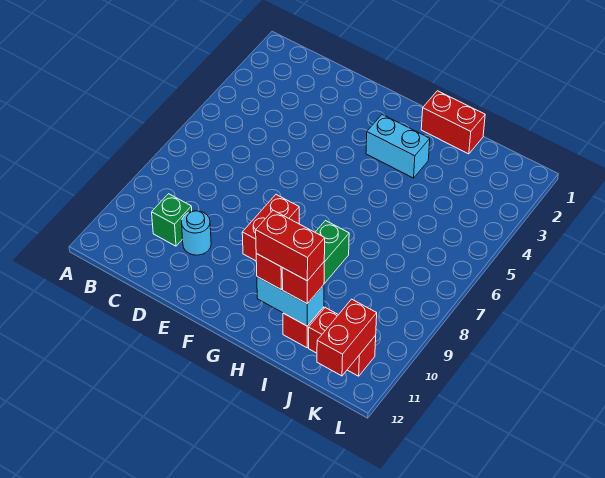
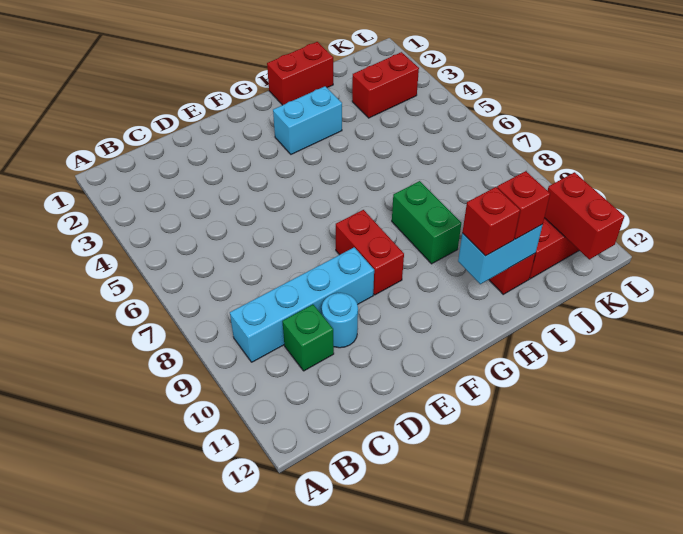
none -> cyan brick B9:E9 level 1
red brick H11:I11 level 4 -> red brick J3:K3 level 1

